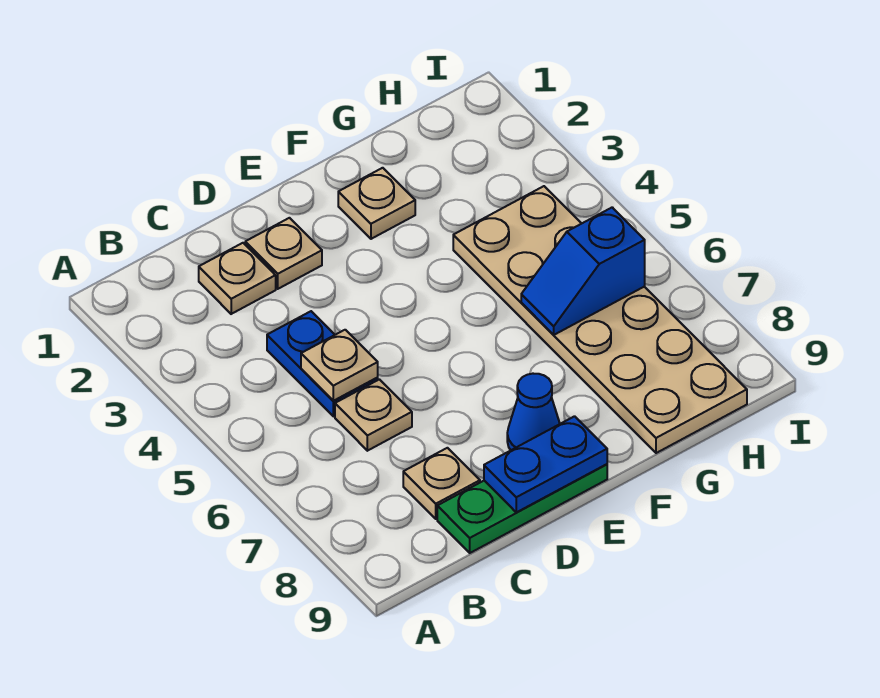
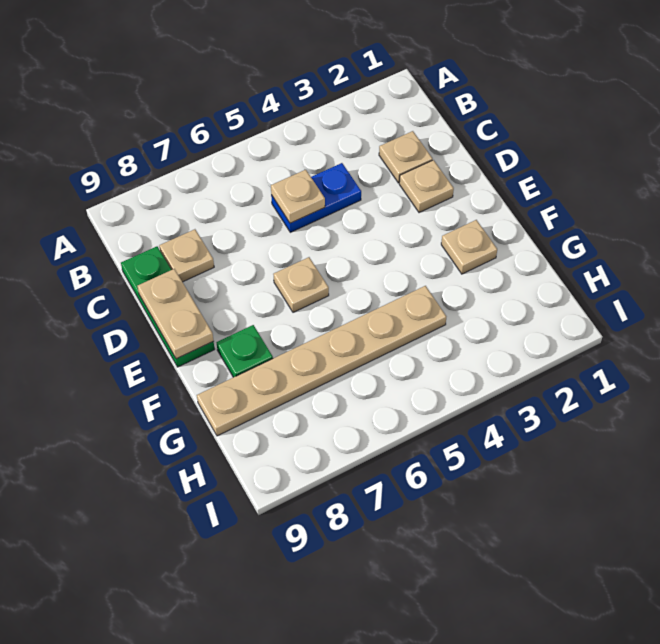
tan plate C6 level 1 -> tan plate E6 level 1
blue plate D9:E9 level 2 -> tan plate D9:E9 level 2
blue cone E8 level 1 -> none
none -> green plate F8 level 1
tan plate G4:H9 level 1 -> tan plate G4:G9 level 1
blue slope G6:H6 level 2 top H -> none

